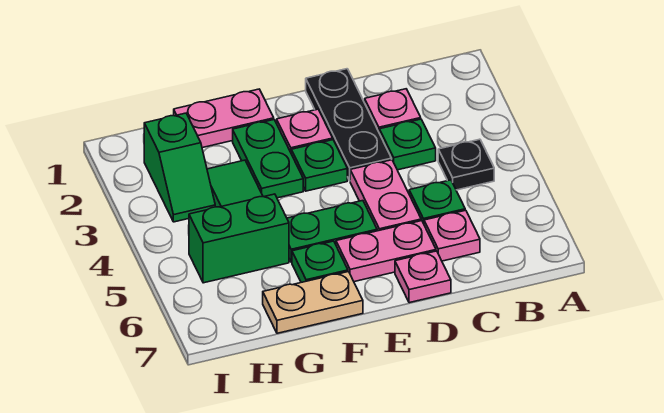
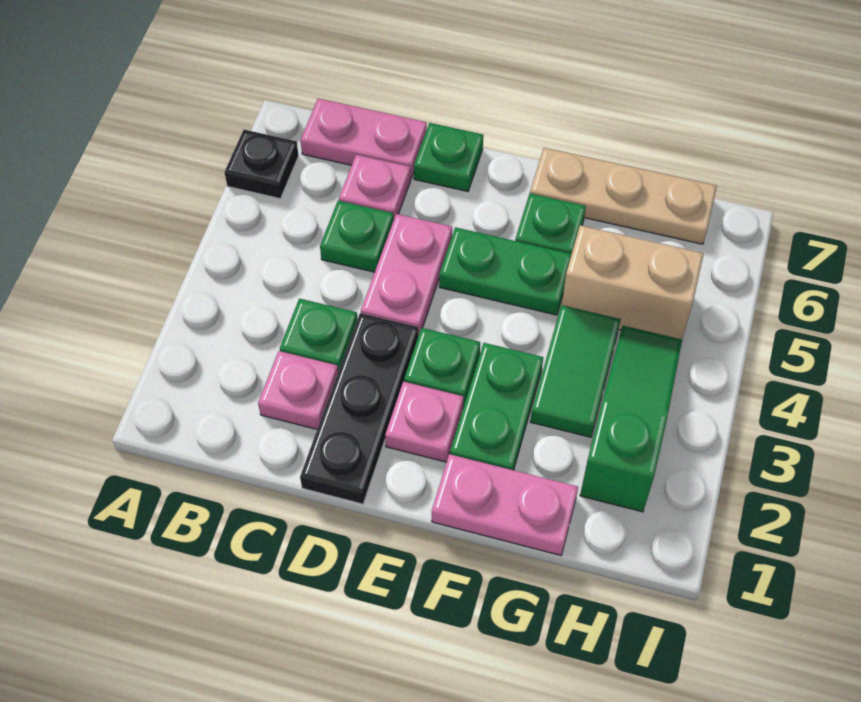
black plate B4 level 1 -> black plate A6 level 1
pink plate D6:E6 level 1 -> pink plate B7:C7 level 1
pink plate D7 level 1 -> green plate D7 level 1
tan plate F7:G7 level 1 -> tan plate F7:H7 level 1
green brick G5:H5 level 1 -> tan brick G5:H5 level 1
green slope H2:H3 level 1 top 2 -> green slope H2:H4 level 1 top 2

